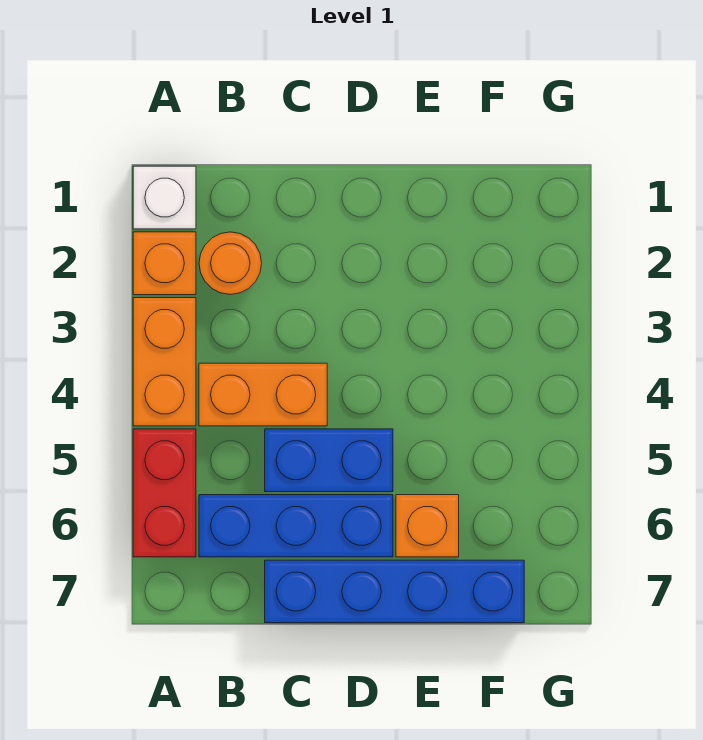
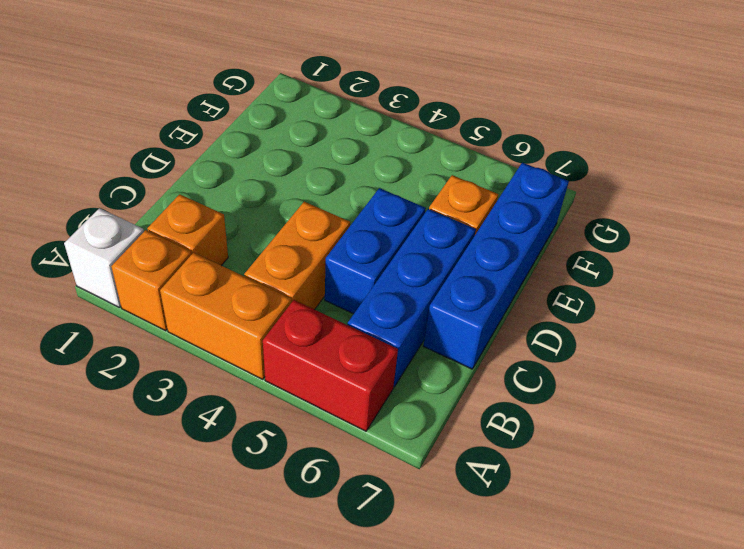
orange round brick B2 level 1 -> orange brick B2 level 1

